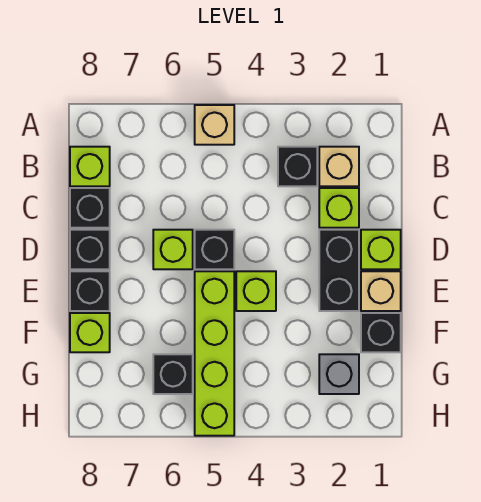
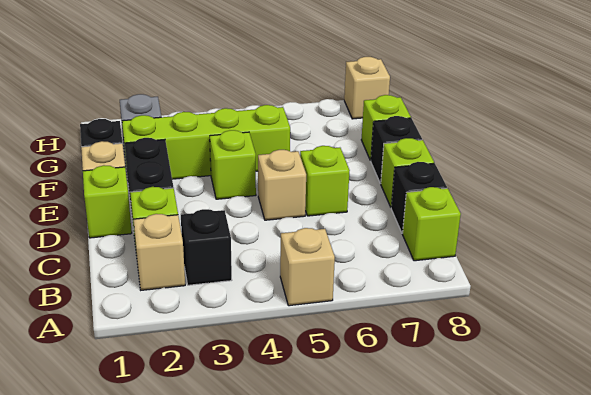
black brick D5 level 1 -> tan brick D5 level 1
black brick D8 level 1 -> lime brick D8 level 1
lime brick E5:H5 level 1 -> lime brick F2:F5 level 1
black brick G6 level 1 -> none
none -> tan brick H8 level 1

